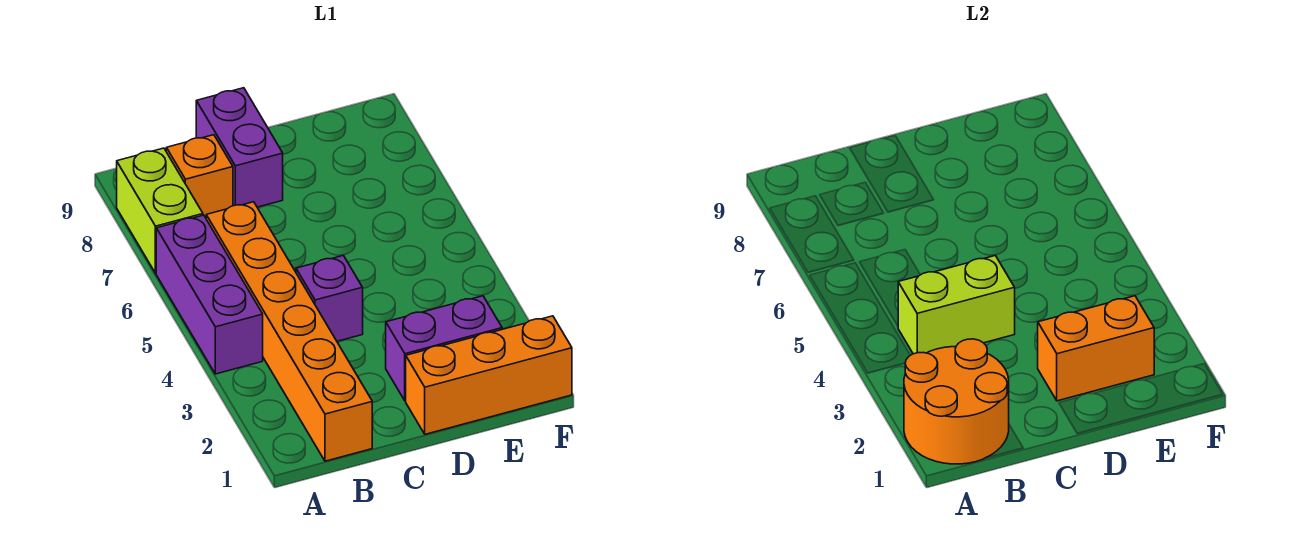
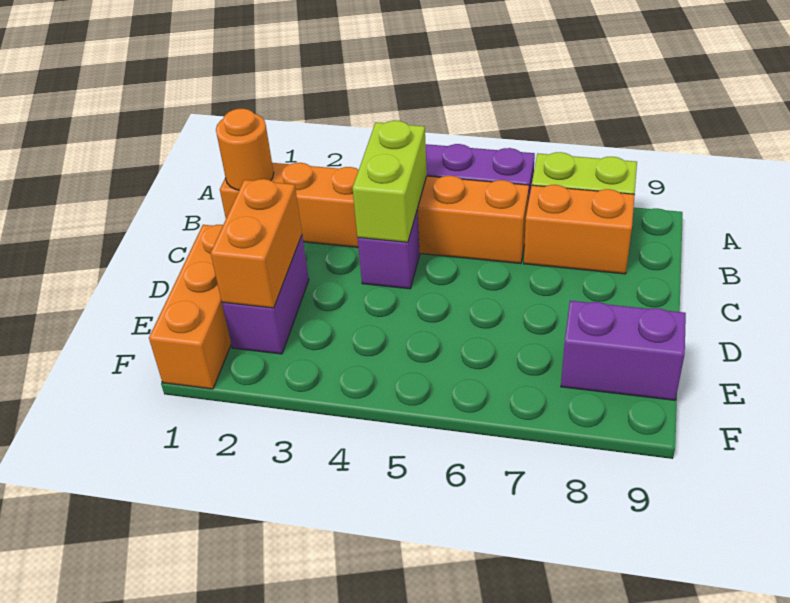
orange round brick A1:B2 level 2 -> orange round brick B1 level 2
orange brick B8 level 1 -> orange brick B7:B8 level 1
purple brick C8:C9 level 1 -> purple brick E8:E9 level 1

